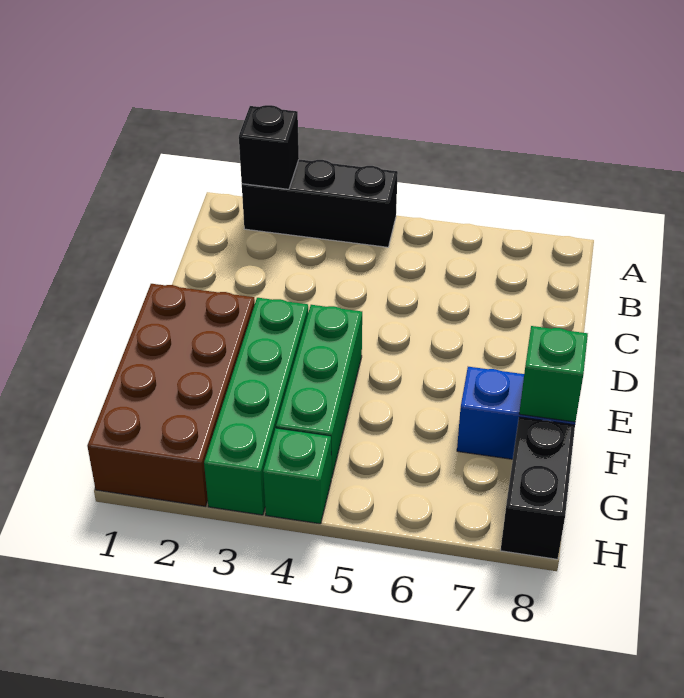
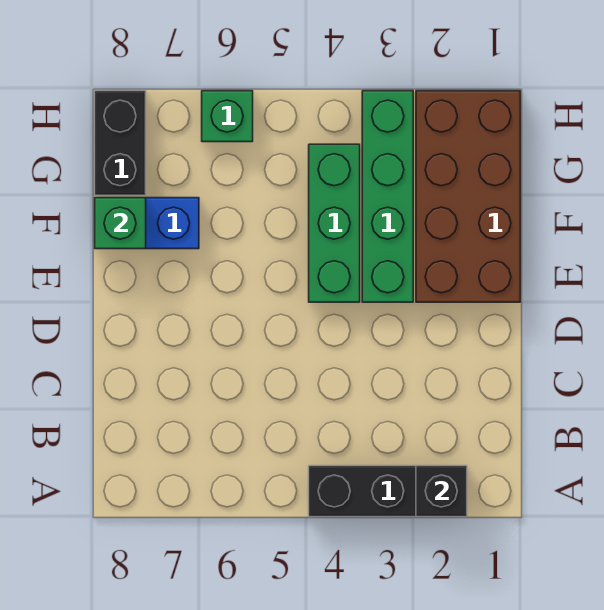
green brick H4 level 1 -> green brick H6 level 1

